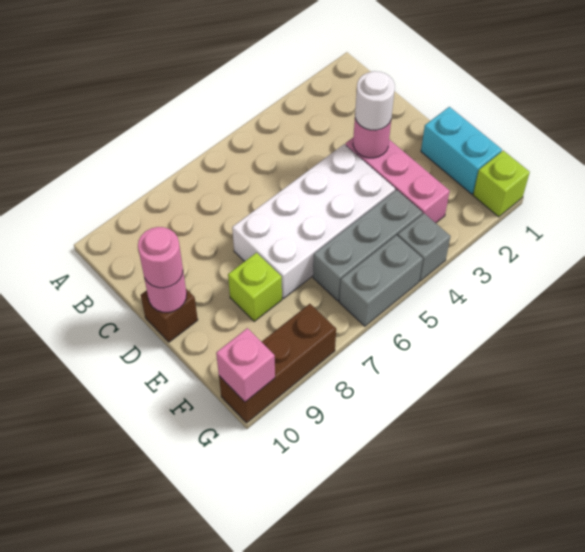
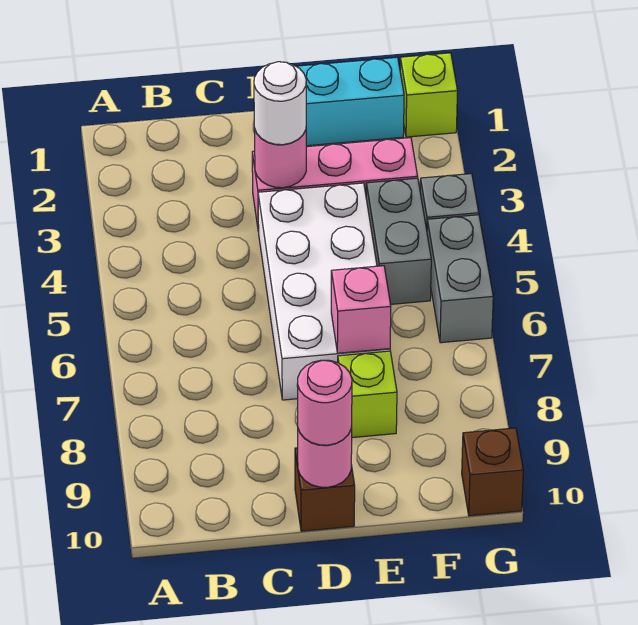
grey brick F4:F6 level 1 -> grey brick F4:F5 level 1
brown brick G8:G10 level 1 -> brown brick G10 level 1
pink brick G10 level 2 -> pink brick E7 level 2

